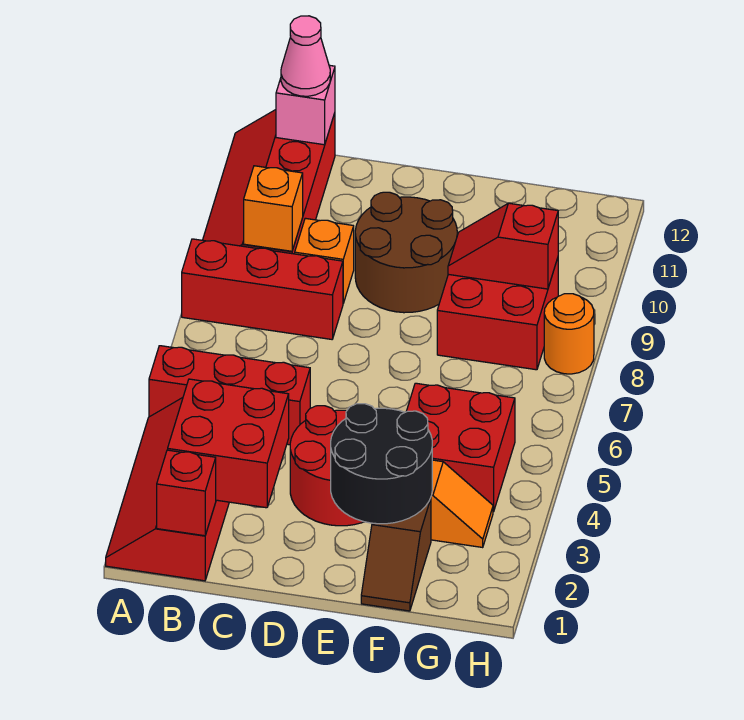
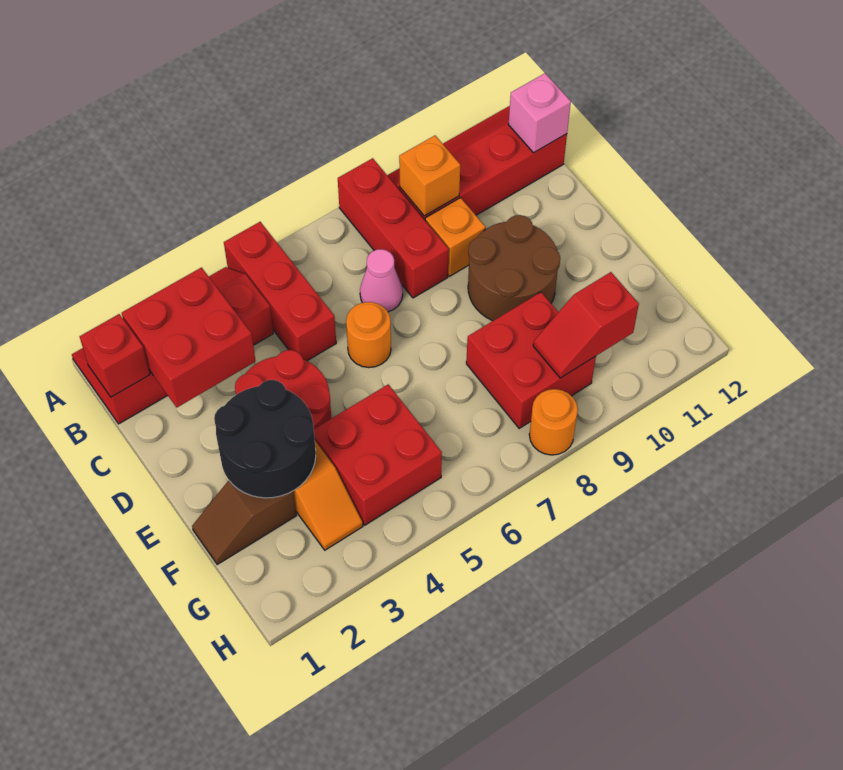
pink cone B12 level 3 -> pink cone C7 level 1
none -> orange round brick D6 level 1
red slope F9:G9 level 2 top G -> red slope G9:G10 level 2 top 10

